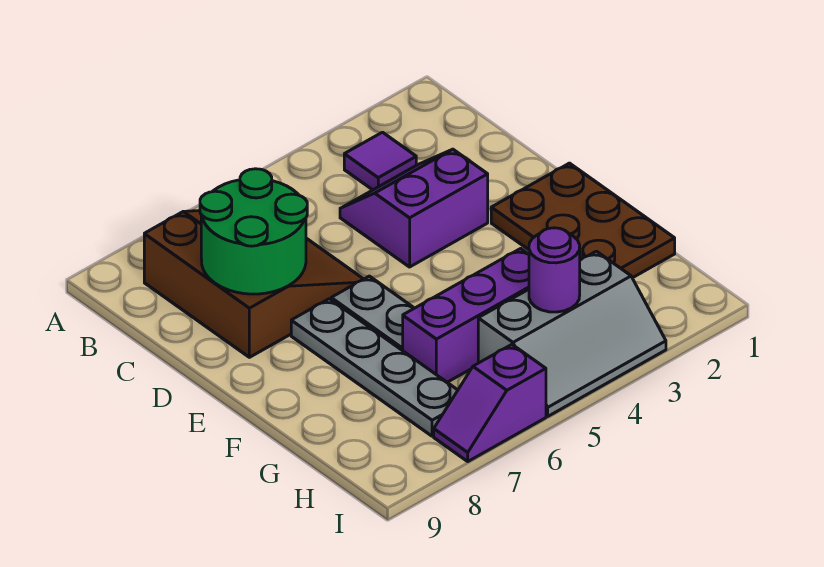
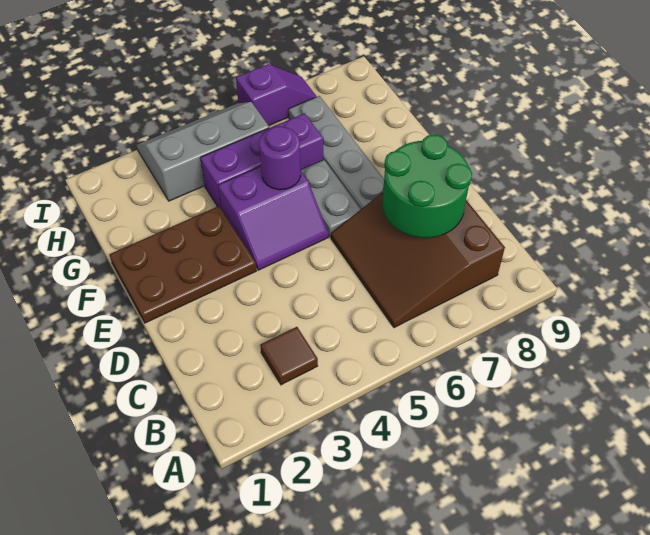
purple tile B3 level 1 -> brown tile B3 level 1
purple slope C3:D4 level 1 top D -> purple slope E4:F5 level 1 top F
brown plate E1:G2 level 1 -> brown plate E1:F3 level 1
purple round brick H4 level 2 -> purple round brick F5 level 2

